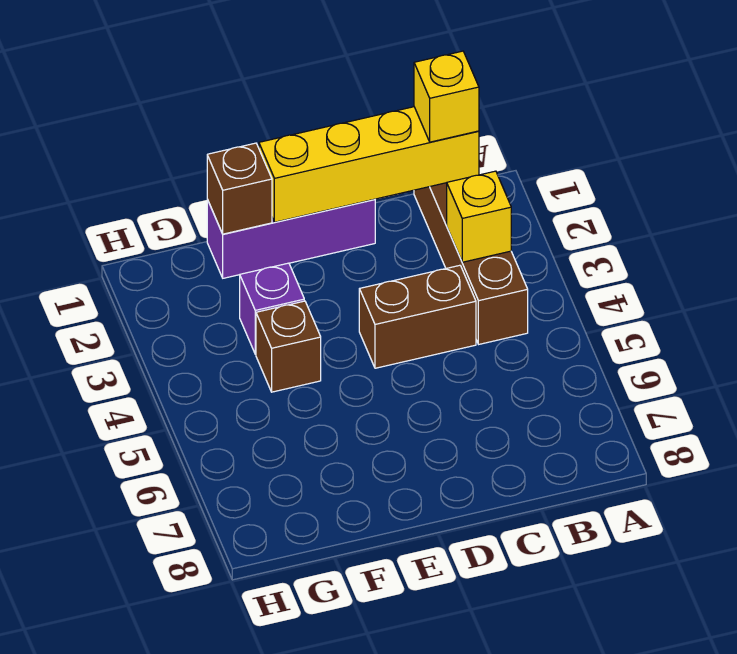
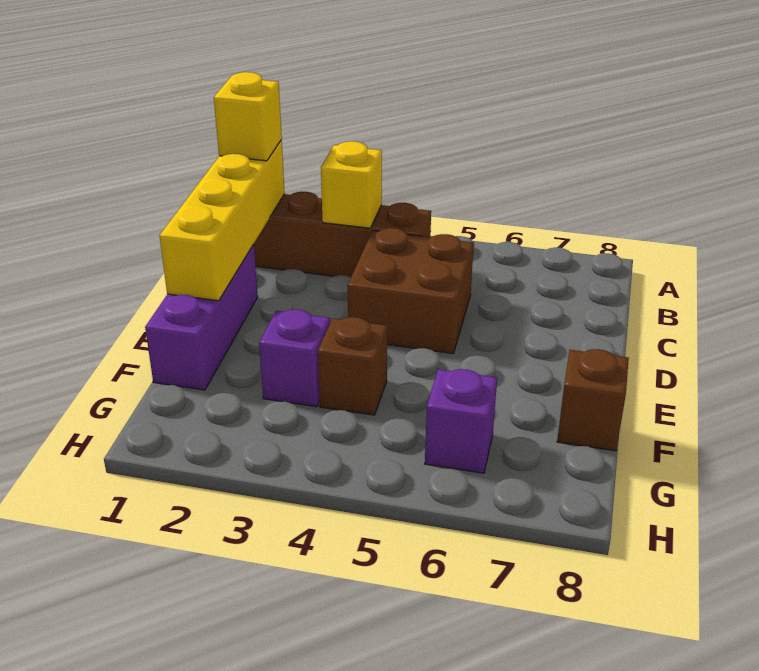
brown brick C4:D4 level 1 -> brown brick C4:D5 level 1
brown brick F1 level 2 -> brown brick F8 level 1
none -> purple brick G6 level 1

